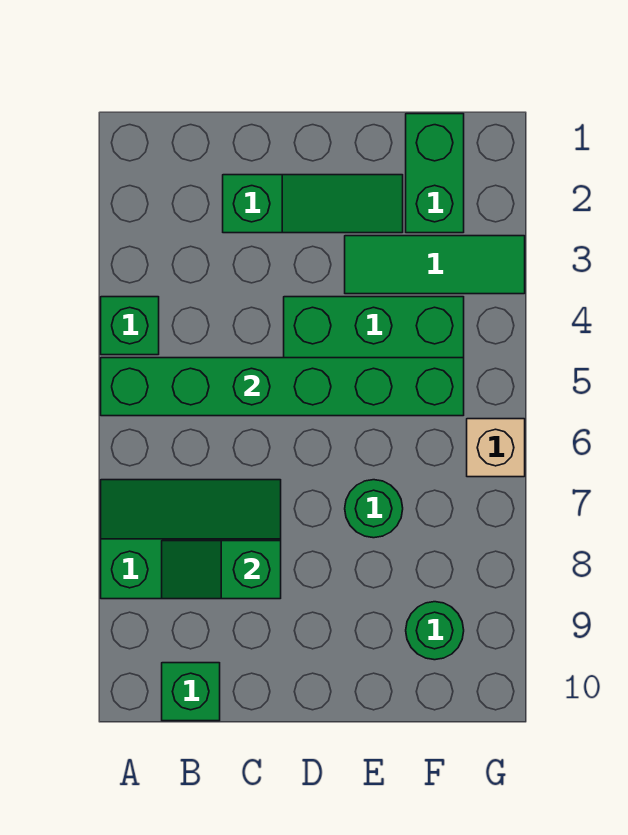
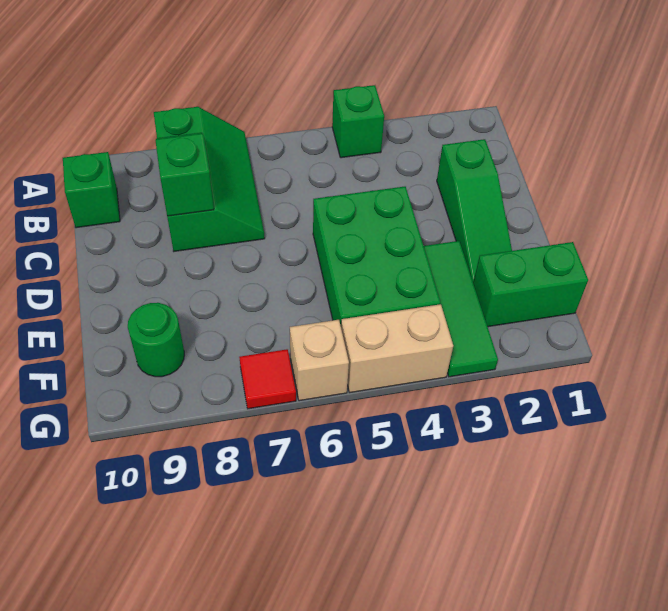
green brick A5:F5 level 2 -> none
green round brick E7 level 1 -> none
none -> tan brick G4:G5 level 1
none -> red tile G7 level 1

